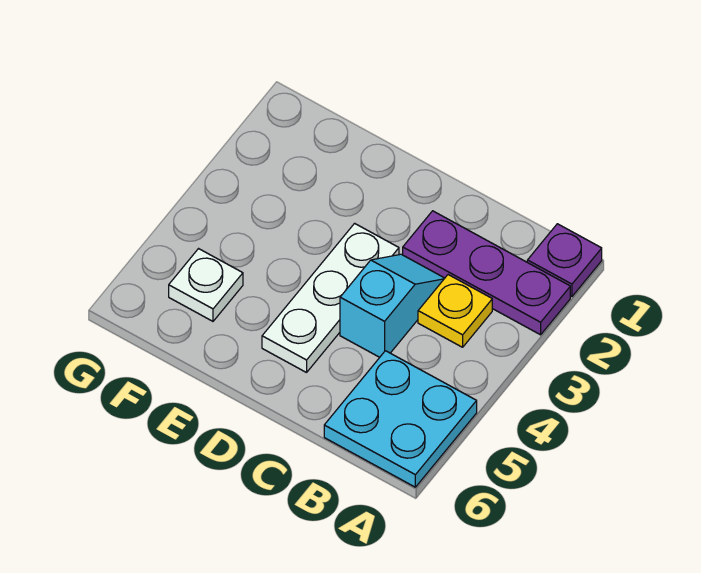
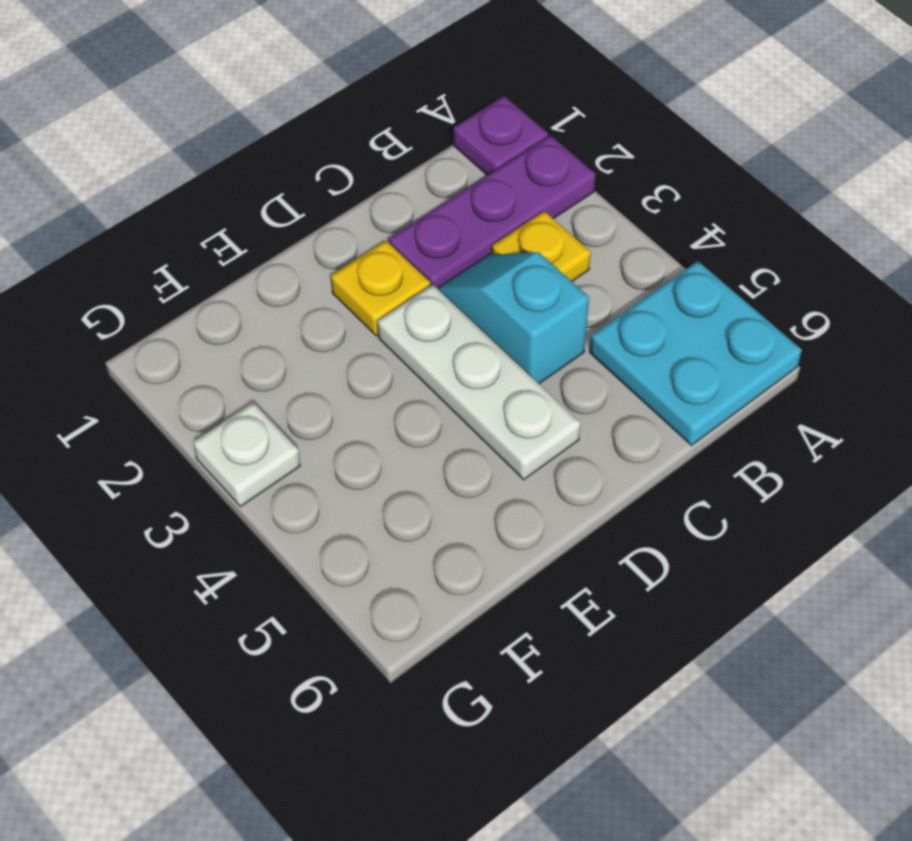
none -> yellow plate D2 level 1
white plate F5 level 1 -> white plate G3 level 1

